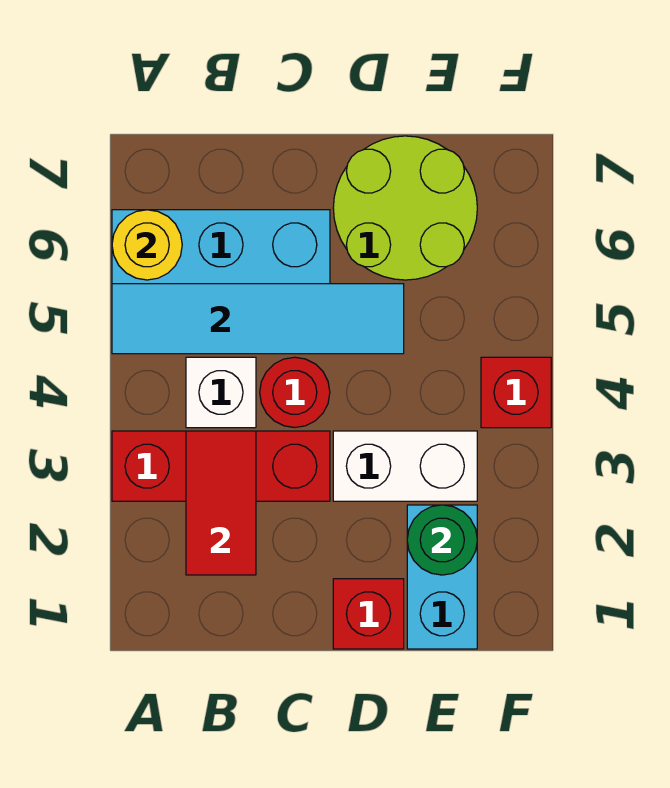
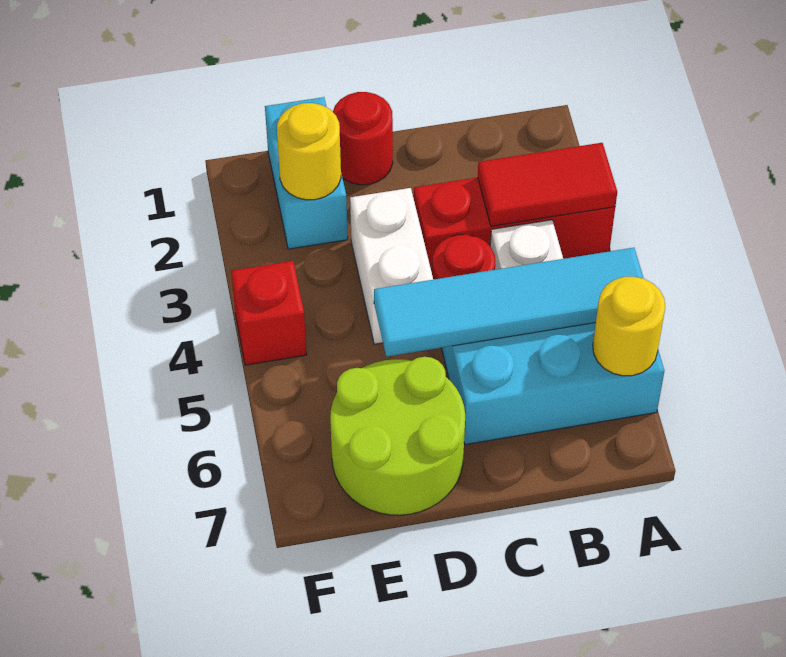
red tile B2:B3 level 2 -> red tile A3:B3 level 2
red brick D1 level 1 -> red round brick D1 level 1
white brick D3:E3 level 1 -> white brick D3:D4 level 1
green round brick E2 level 2 -> yellow round brick E2 level 2

